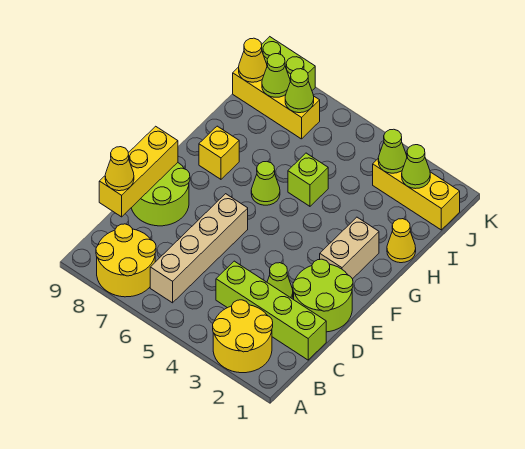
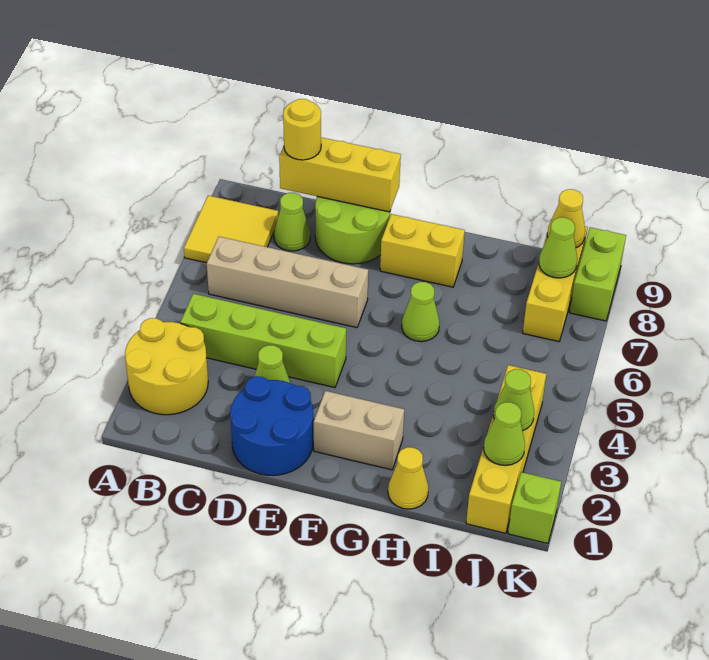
yellow round brick A7:B8 level 1 -> yellow tile A7:B8 level 1
lime brick C1:C4 level 1 -> lime brick B4:E4 level 1
yellow cone C9 level 3 -> yellow round brick C9 level 3
lime round brick D1:E2 level 1 -> blue round brick D1:E2 level 1
yellow brick G8 level 1 -> yellow brick F8:G8 level 1
lime brick H5 level 1 -> lime brick K1 level 1
yellow brick J1:J3 level 1 -> yellow brick J1:J4 level 1
lime cone J7 level 2 -> lime cone C8 level 1

